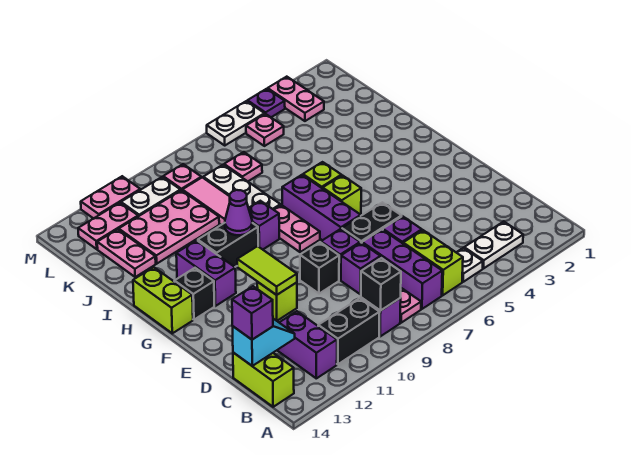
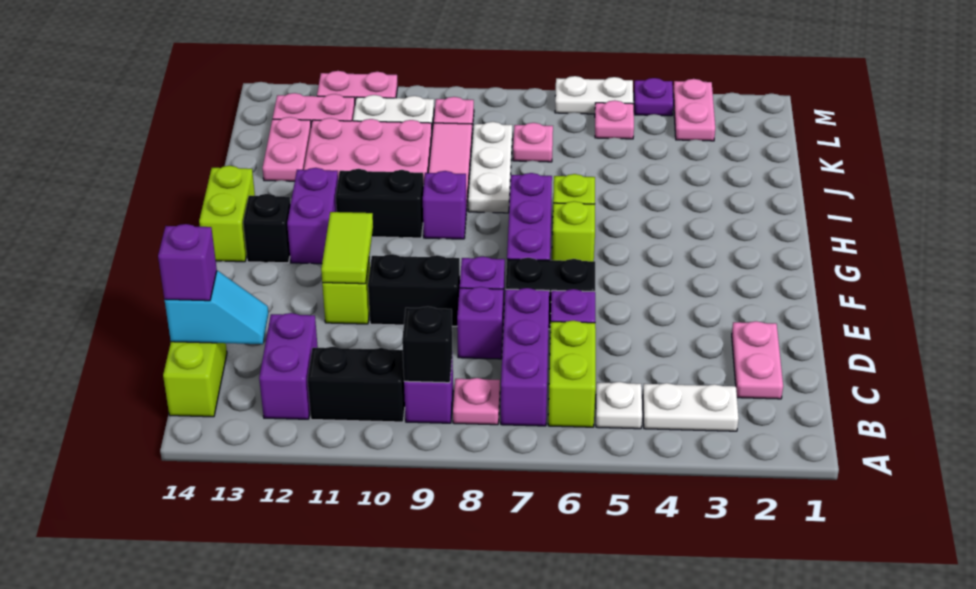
black brick E9 level 1 -> black brick E9:E10 level 1
pink plate G8:H8 level 1 -> pink plate C2:D2 level 1
purple cone H10 level 2 -> none

